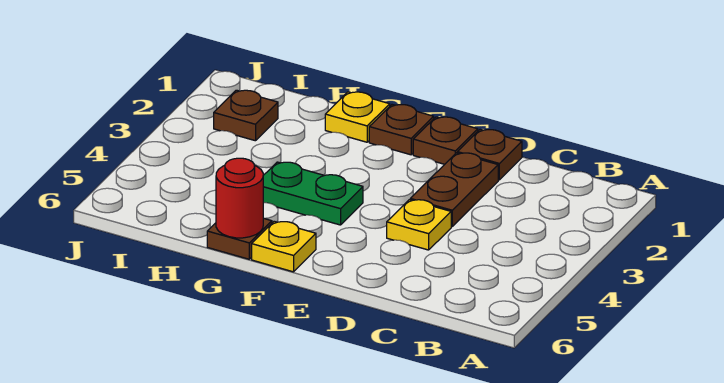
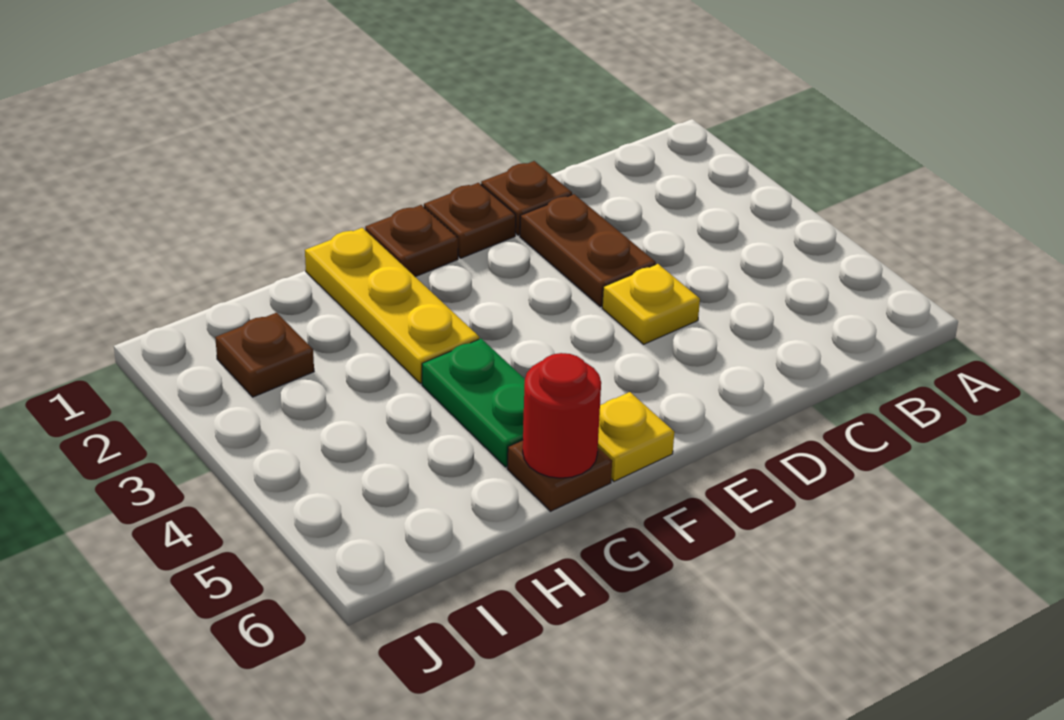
green plate F4:G4 level 1 -> green plate G4:G5 level 1
yellow plate G1 level 1 -> yellow plate G1:G3 level 1

